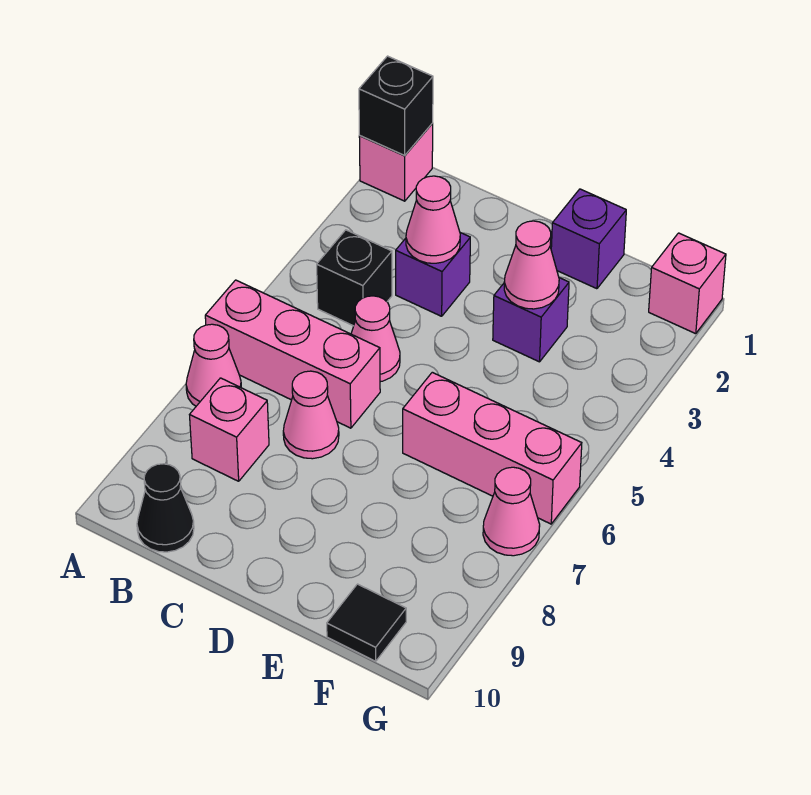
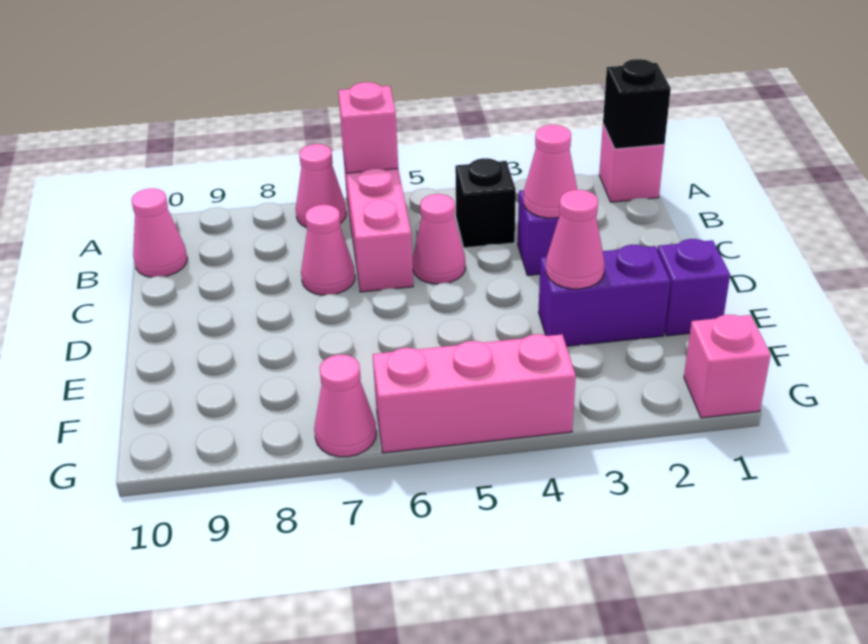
pink brick B8 level 1 -> pink brick A6 level 2
black cone B10 level 1 -> pink cone B10 level 1
purple brick E3 level 1 -> purple brick E2:E3 level 1
pink brick E6:G6 level 1 -> pink brick G4:G6 level 1
black tile F10 level 1 -> none

